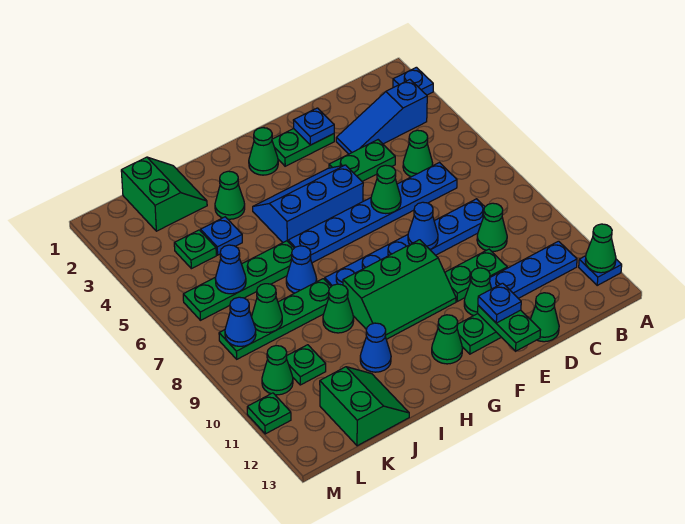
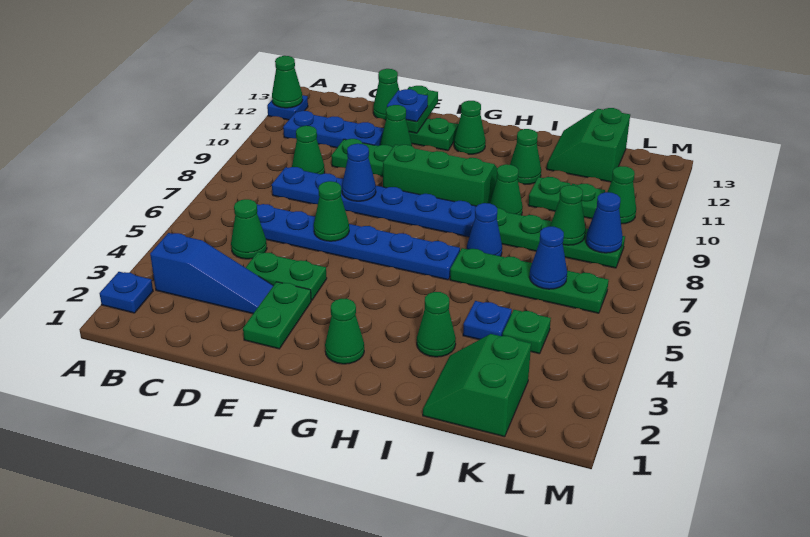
green plate E2:F2 level 1 -> green plate E2:E3 level 1
blue plate E2 level 2 -> none
blue slope F4:H5 level 1 top 5 -> none
blue cone I11 level 1 -> green cone I11 level 1
green plate M11 level 1 -> green plate J10 level 1

